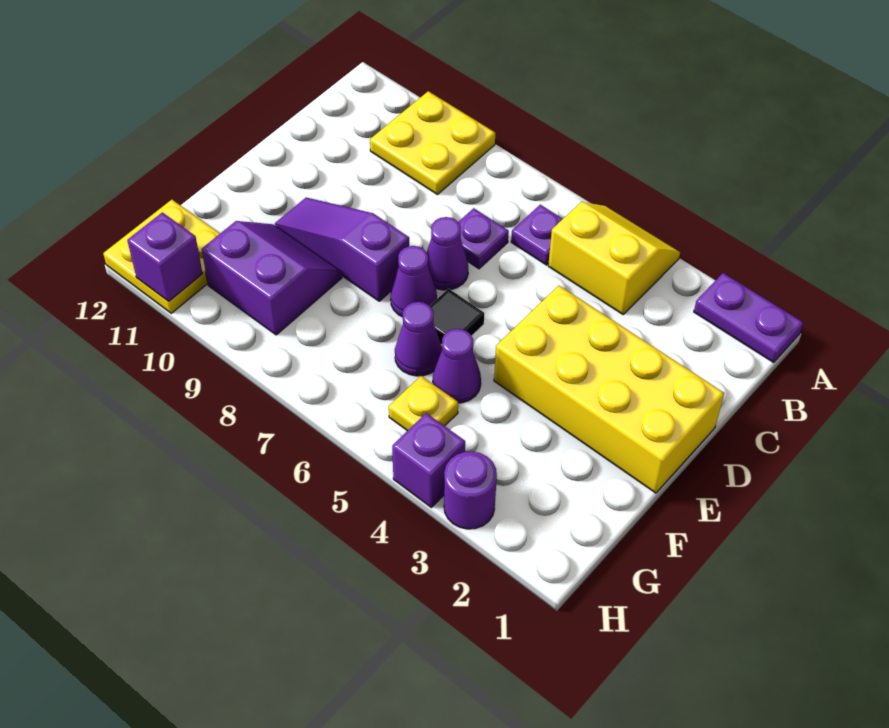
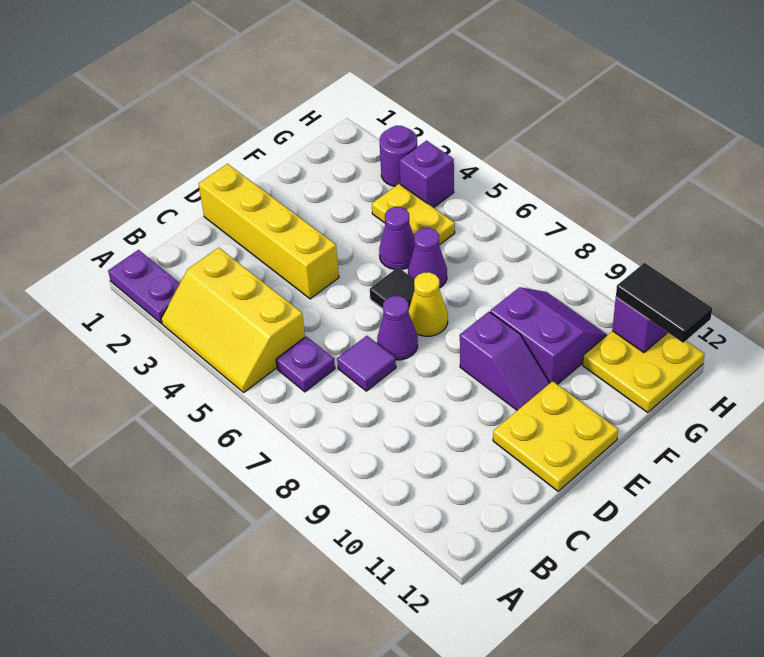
yellow slope A4:B5 level 1 top B -> yellow slope A3:B5 level 1 top B
yellow plate A9:B10 level 1 -> yellow plate D11:E12 level 1
purple plate C7 level 1 -> purple tile C7 level 1
yellow brick D1:E4 level 1 -> yellow brick D1:D4 level 1
purple cone E7 level 1 -> yellow cone E7 level 1
purple slope E8:E10 level 1 top 8 -> purple slope E9:E10 level 1 top 9
purple slope F9:G10 level 1 top G -> purple slope F9:G10 level 1 top F
yellow plate G5 level 1 -> yellow plate G4:G5 level 1
none -> black tile H11:H12 level 3

